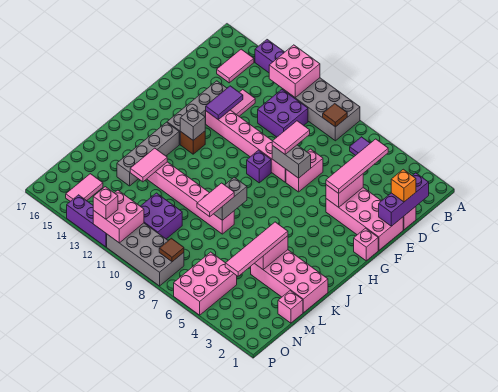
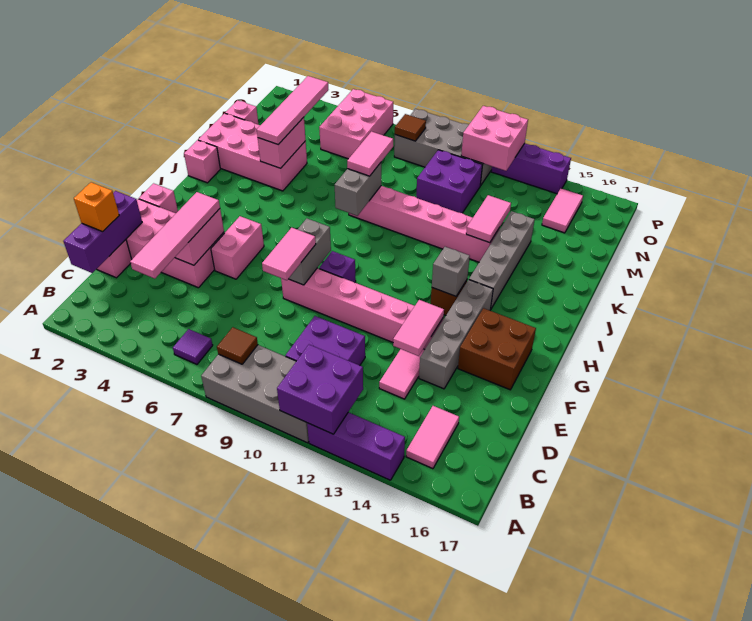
pink brick A11:B12 level 2 -> purple brick A11:B12 level 2
pink brick E7:F7 level 1 -> pink brick F5:G5 level 1
purple tile E13:F13 level 2 -> pink tile E13:F13 level 2
grey brick F7:F8 level 2 -> grey brick F8:G8 level 2
none -> brown brick F15:G16 level 1
pink brick P12 level 3 -> pink brick J1 level 1

